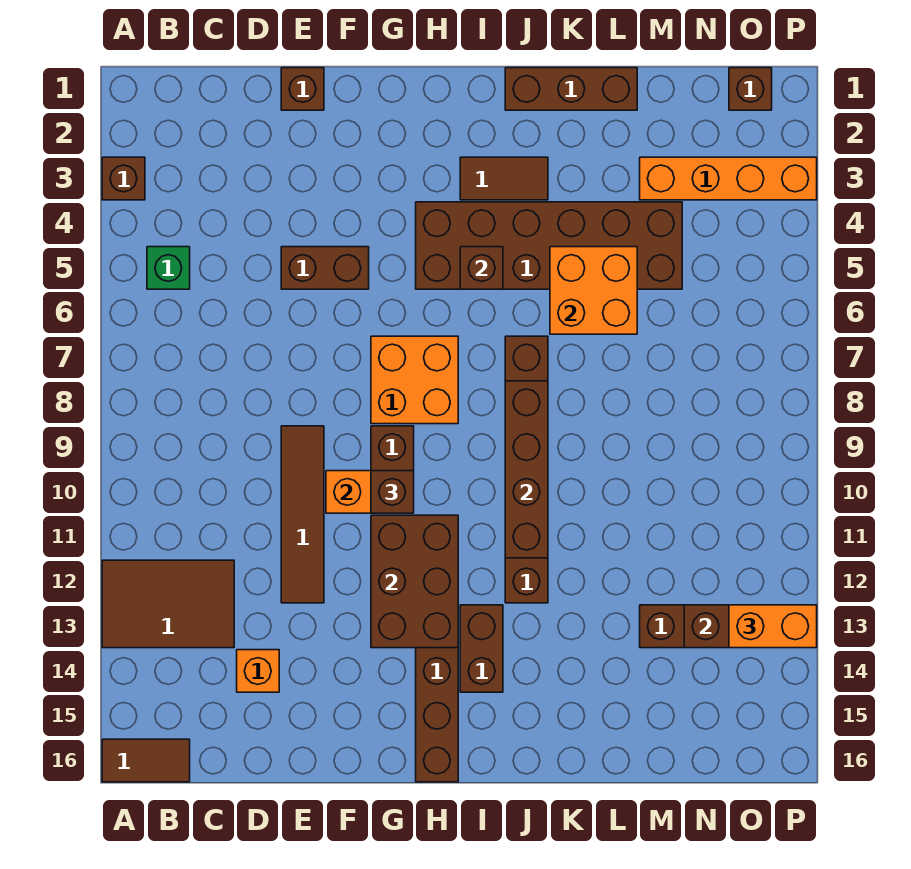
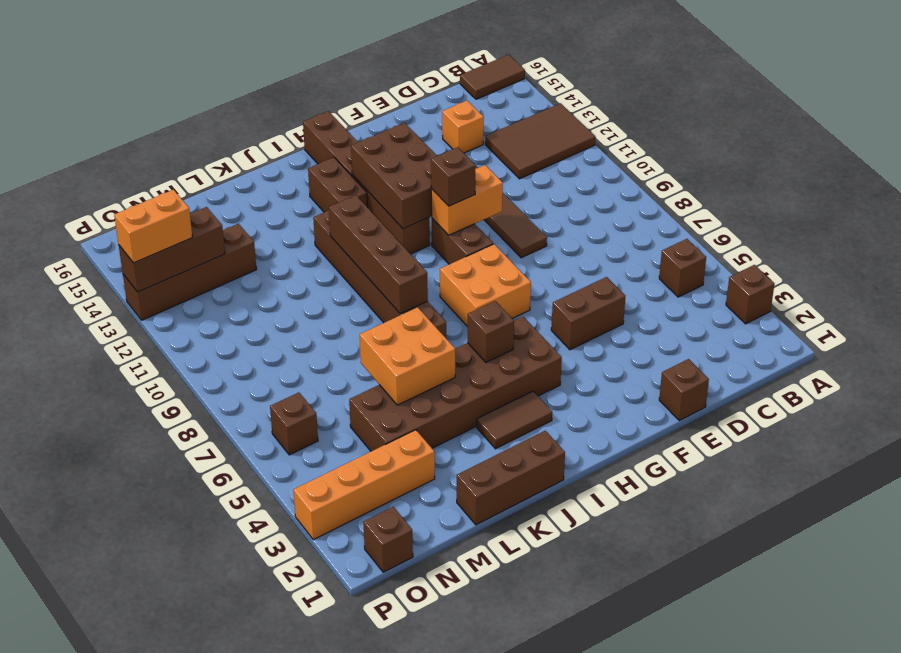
green brick B5 level 1 -> brown brick B5 level 1
none -> brown brick O6 level 1

